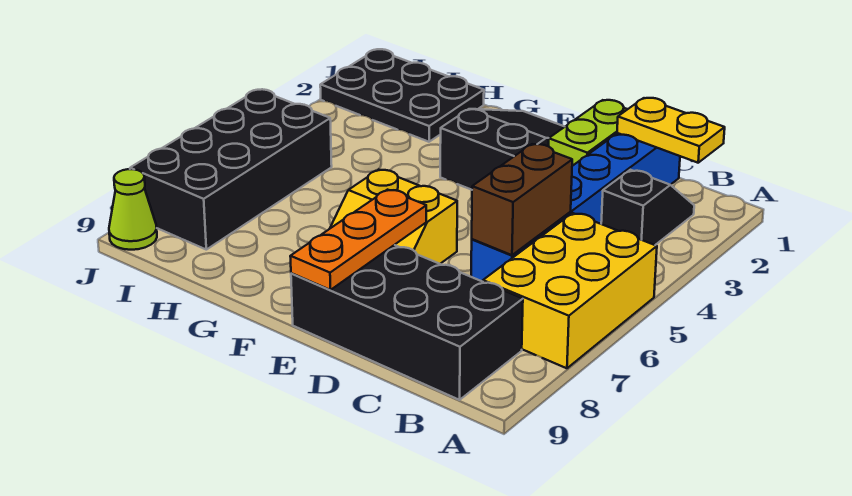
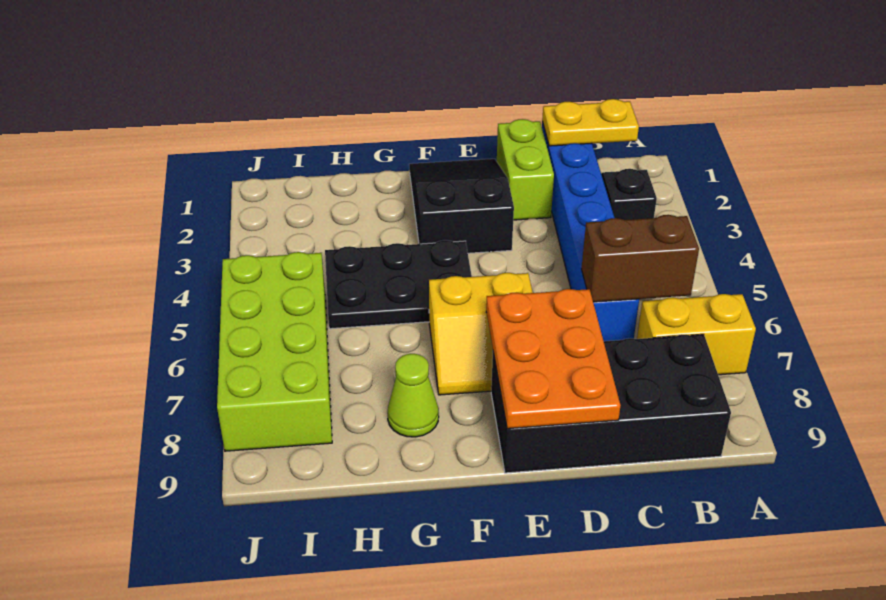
yellow brick A5:B7 level 1 -> yellow brick A7:B7 level 1
brown brick C5:C6 level 2 -> brown brick B6:C6 level 2
orange plate E7:E9 level 2 -> orange plate D7:E9 level 2
black plate H1:J2 level 1 -> black plate F4:H5 level 1
black brick I5:J8 level 1 -> lime brick I5:J8 level 1
lime cone J9 level 1 -> lime cone G8 level 1

